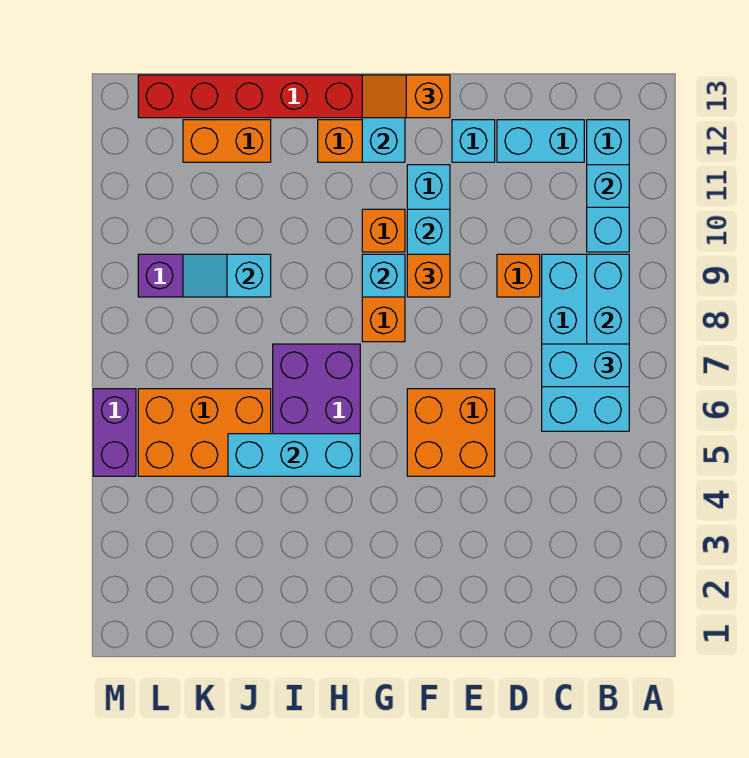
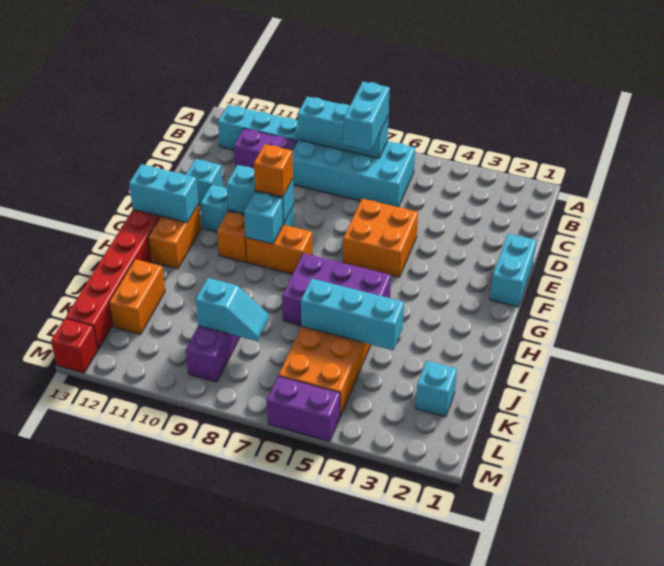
cyan brick B11 level 2 -> cyan brick K2 level 1
none -> purple brick C10:C11 level 1
cyan brick C12:D12 level 1 -> cyan brick E1:F1 level 1
orange brick D9 level 1 -> none
orange slope F13:G13 level 3 top F -> none
cyan brick H5:J5 level 2 -> cyan brick J4:J6 level 2
cyan slope J9:K9 level 2 top J -> cyan slope K8:K9 level 2 top 9
none -> red brick M13 level 1

